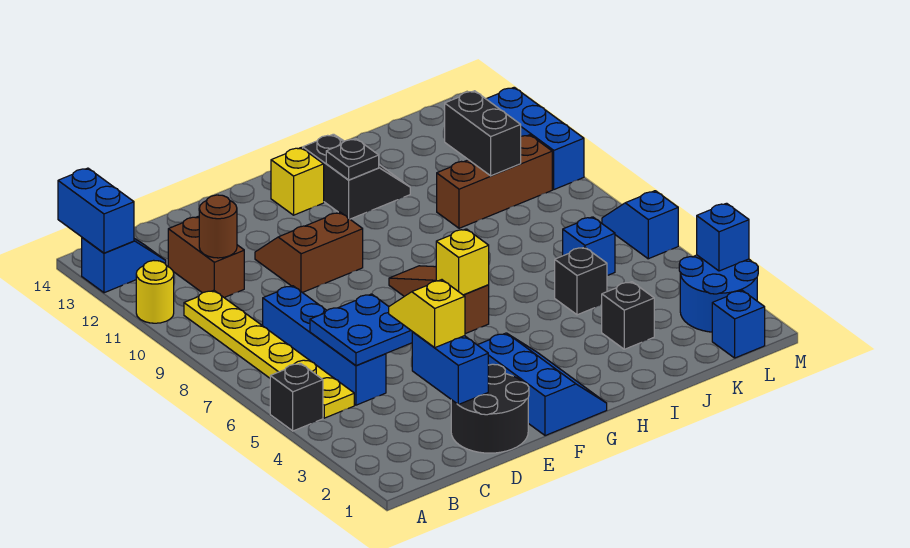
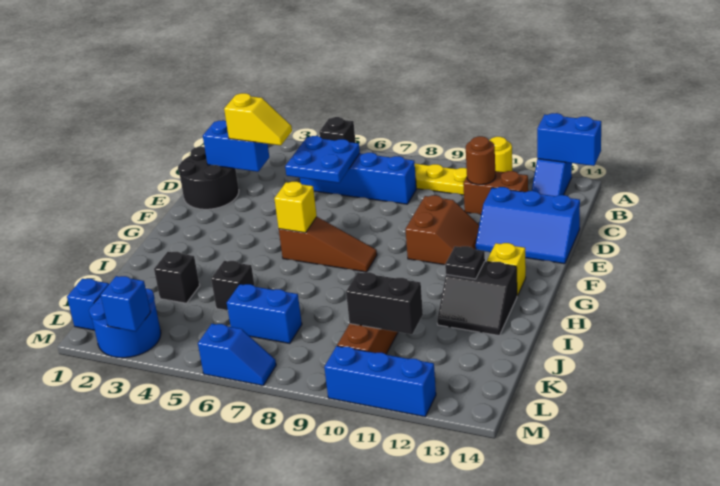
blue slope F1:G3 level 1 top F -> blue slope D12:E14 level 1 top D
blue brick K6 level 1 -> blue brick K6:K7 level 1

